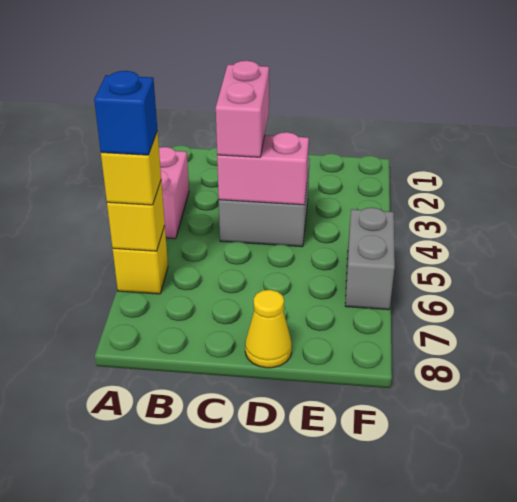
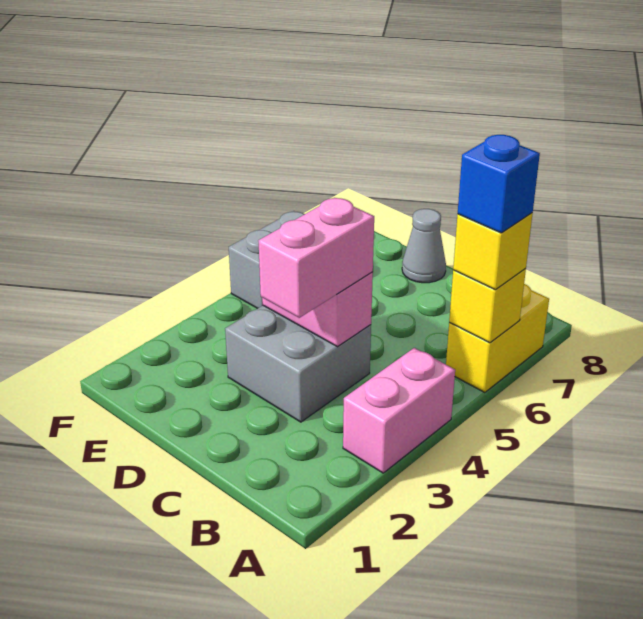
yellow brick A6 level 1 -> yellow brick A6:A7 level 1
yellow cone D8 level 1 -> grey cone D8 level 1

